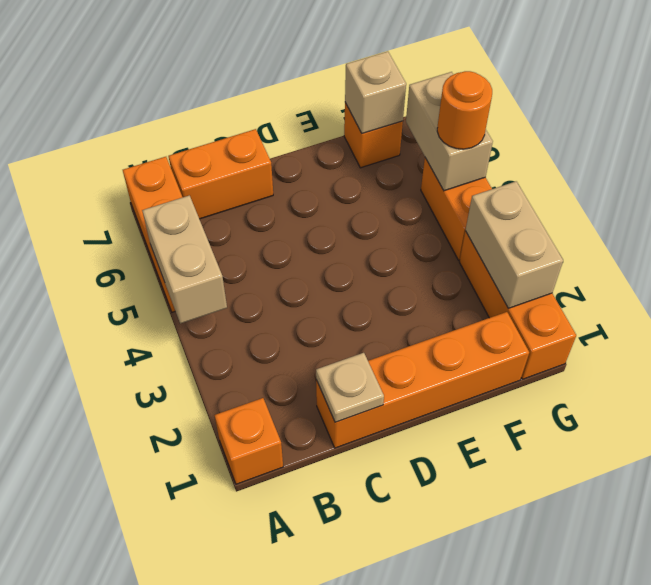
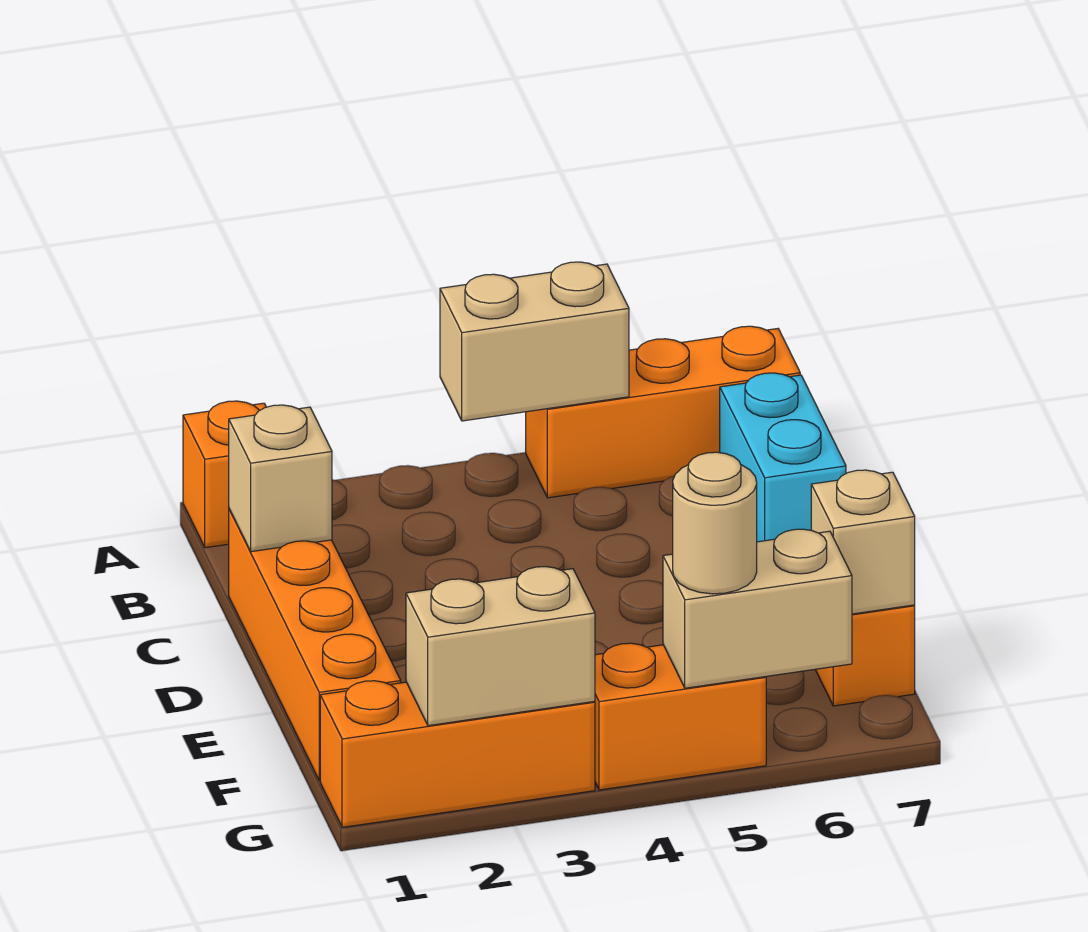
orange brick B7:C7 level 1 -> cyan brick B7:C7 level 1
tan plate C1 level 2 -> tan brick C1 level 2
orange round brick G5 level 3 -> tan round brick G5 level 3

